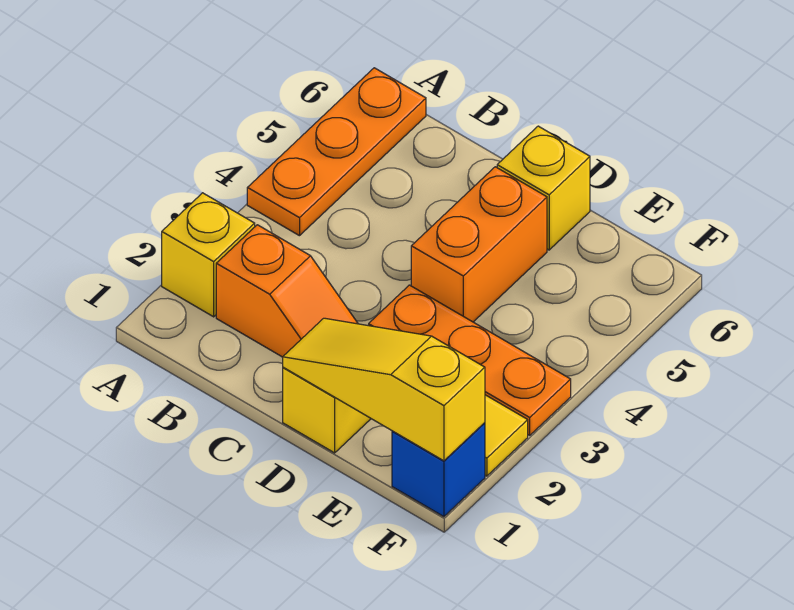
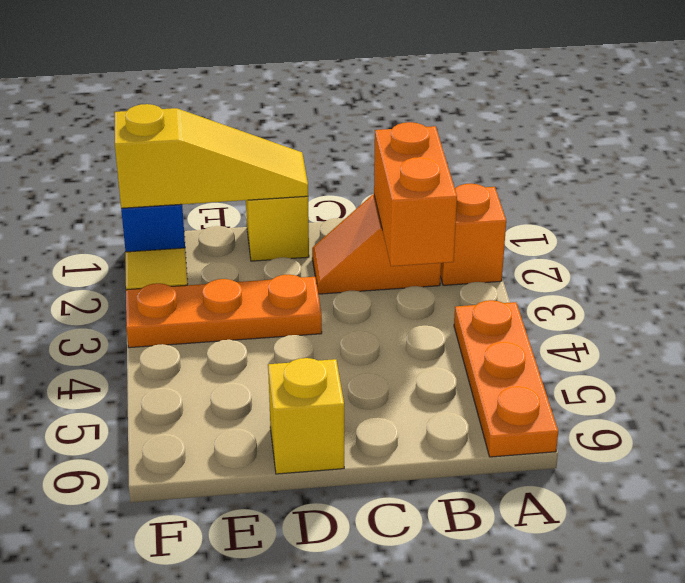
yellow brick A2 level 1 -> orange brick A2 level 1
orange brick D4:D5 level 1 -> orange brick B2:B3 level 2

